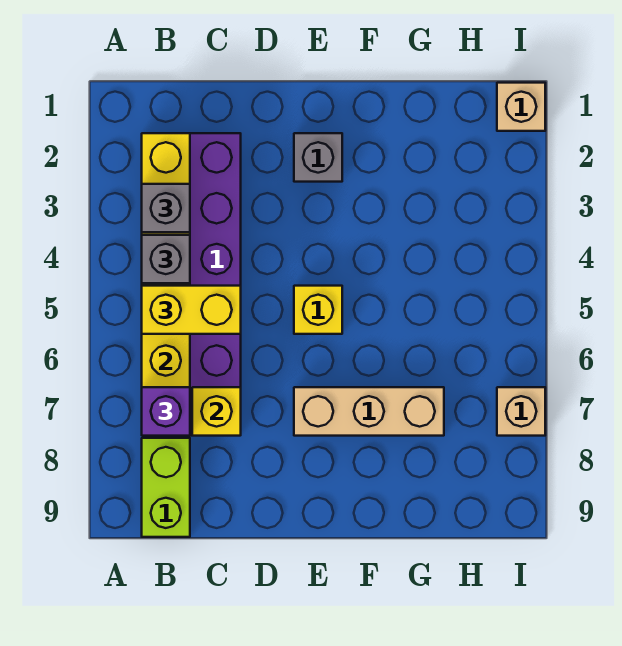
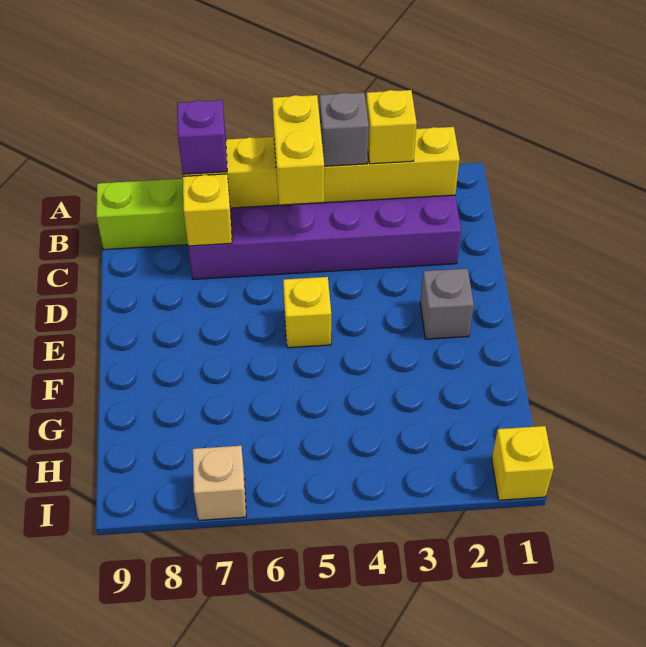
grey brick B3 level 3 -> yellow brick B3 level 3
tan brick E7:G7 level 1 -> none
tan brick I1 level 1 -> yellow brick I1 level 1

